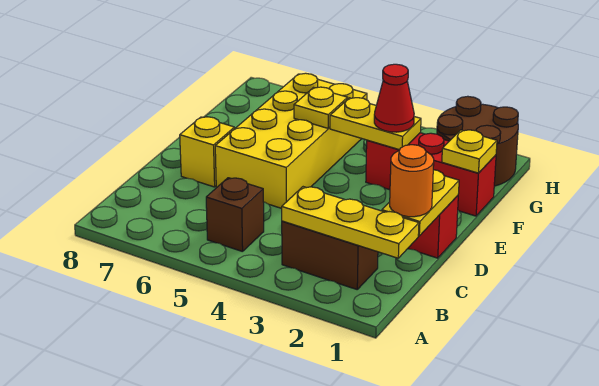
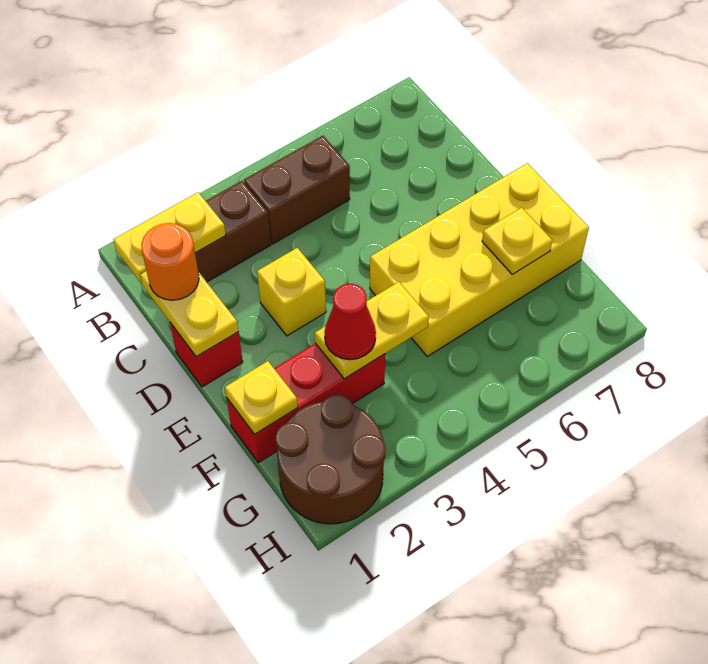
yellow plate B1:B3 level 2 -> yellow plate B1:B2 level 2
brown brick B5 level 1 -> brown brick B4:B5 level 1
yellow brick D5:G6 level 1 -> yellow brick E5:F8 level 1
yellow brick D7 level 1 -> yellow brick D3 level 1
yellow plate F5 level 2 -> yellow plate F7 level 2

